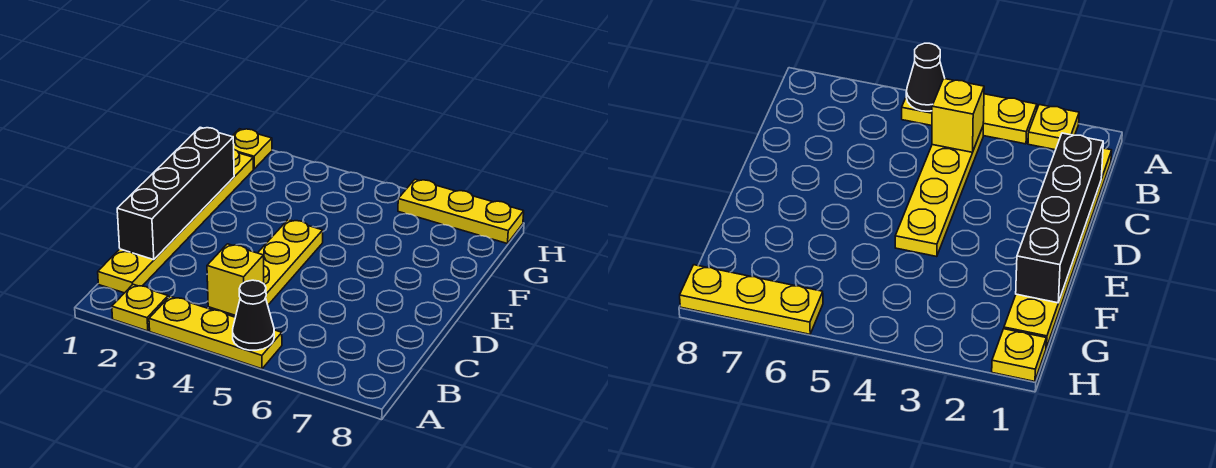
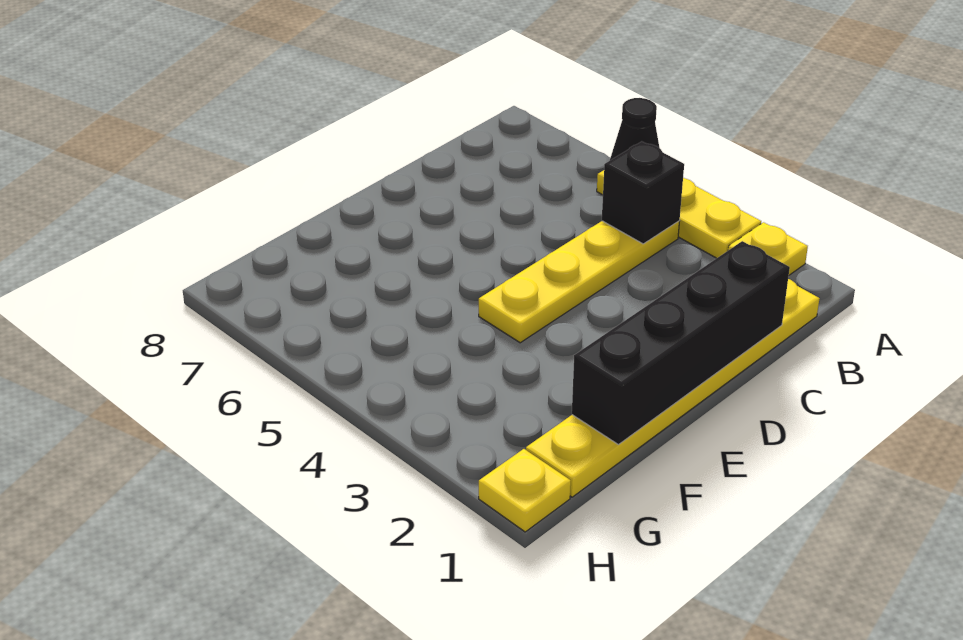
yellow brick B4 level 2 -> black brick B4 level 2
yellow plate H6:H8 level 1 -> none

